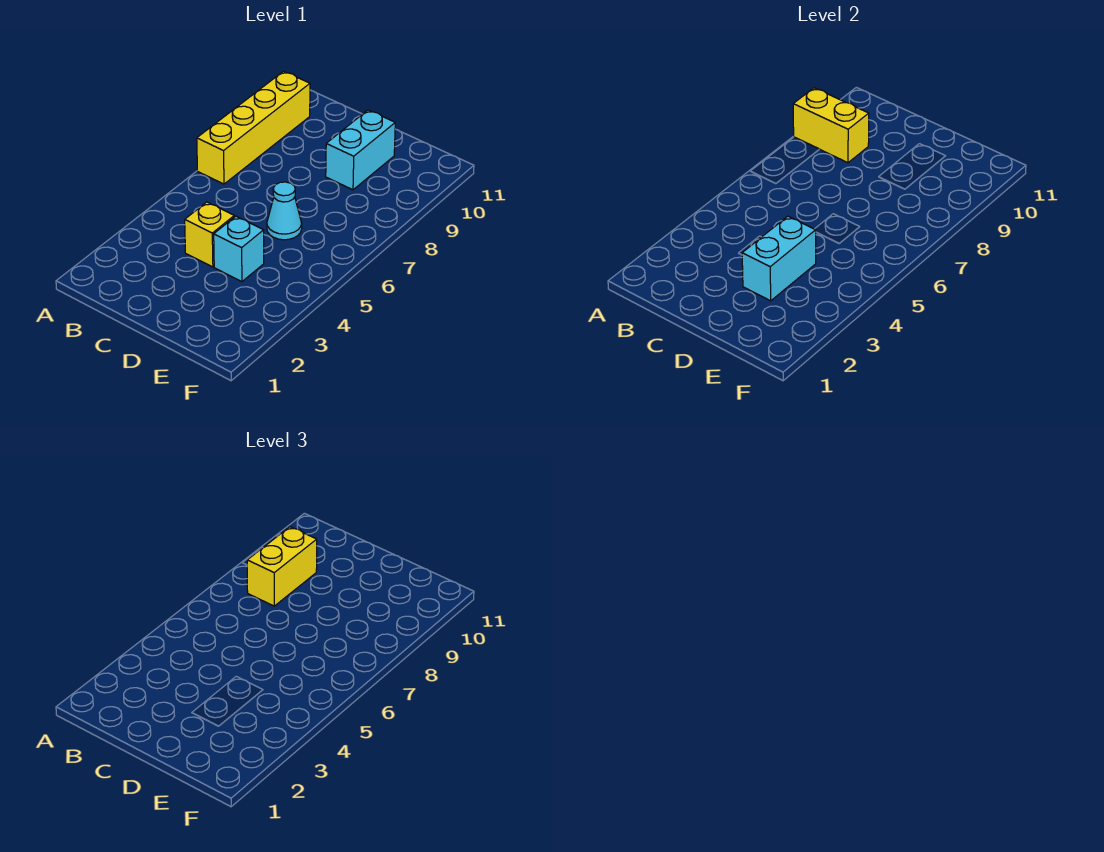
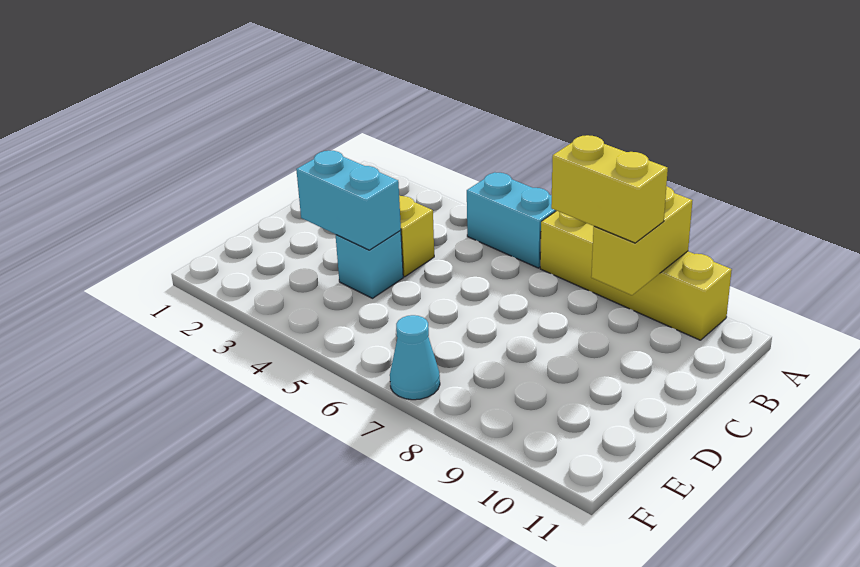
cyan cone D6 level 1 -> cyan cone F7 level 1
cyan brick D9:D10 level 1 -> cyan brick A5:A6 level 1

